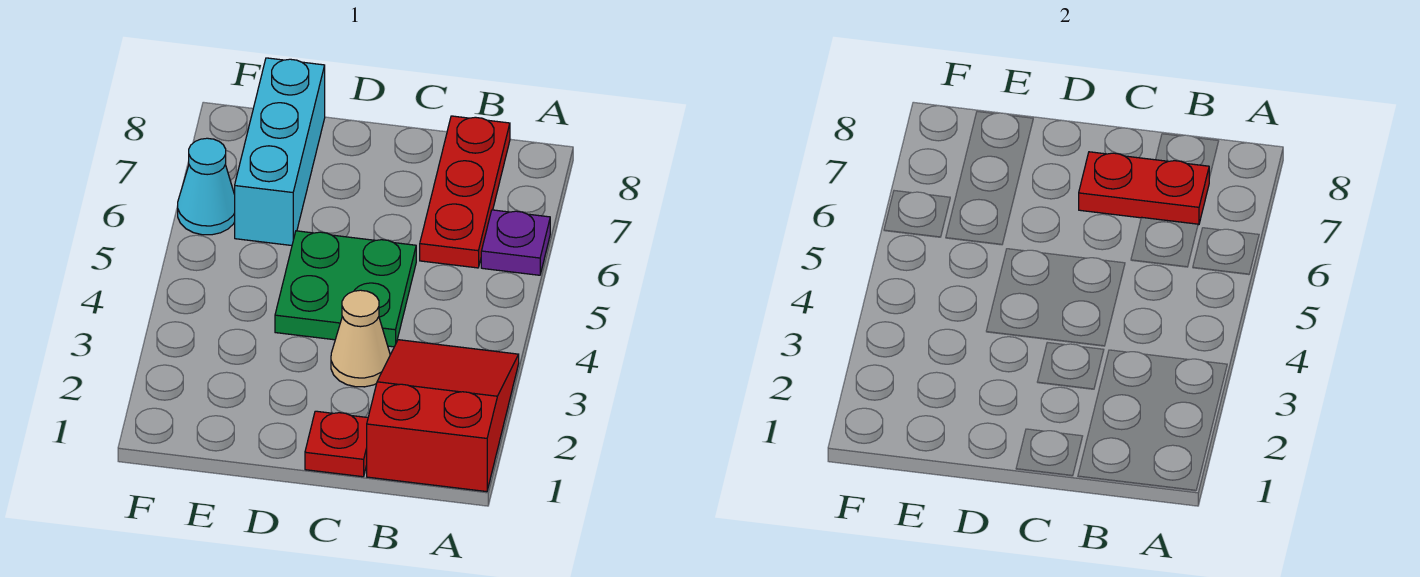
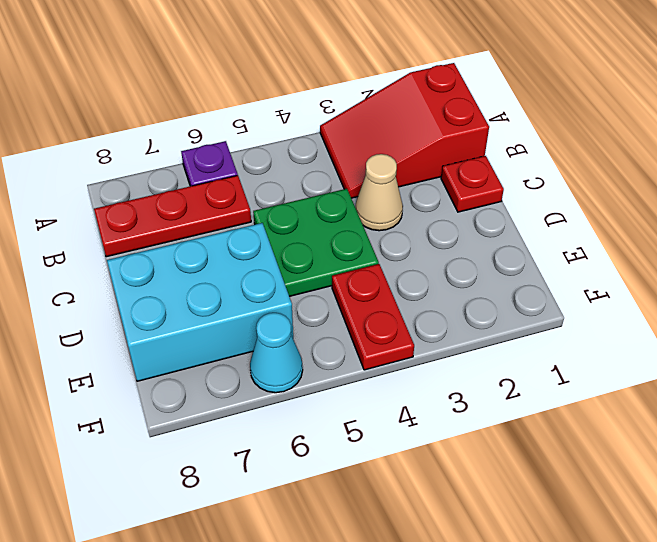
red plate B7:C7 level 2 -> red plate E4:F4 level 1
cyan brick E6:E8 level 1 -> cyan brick D6:E8 level 1

